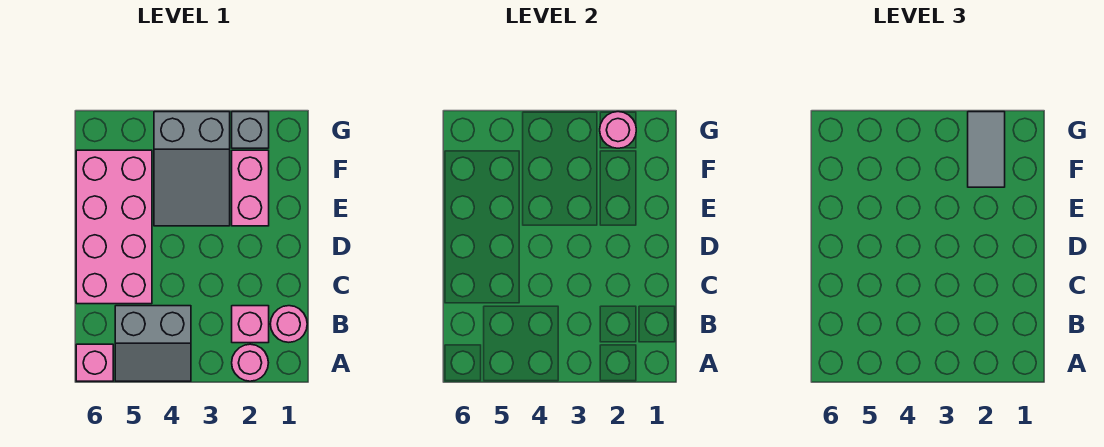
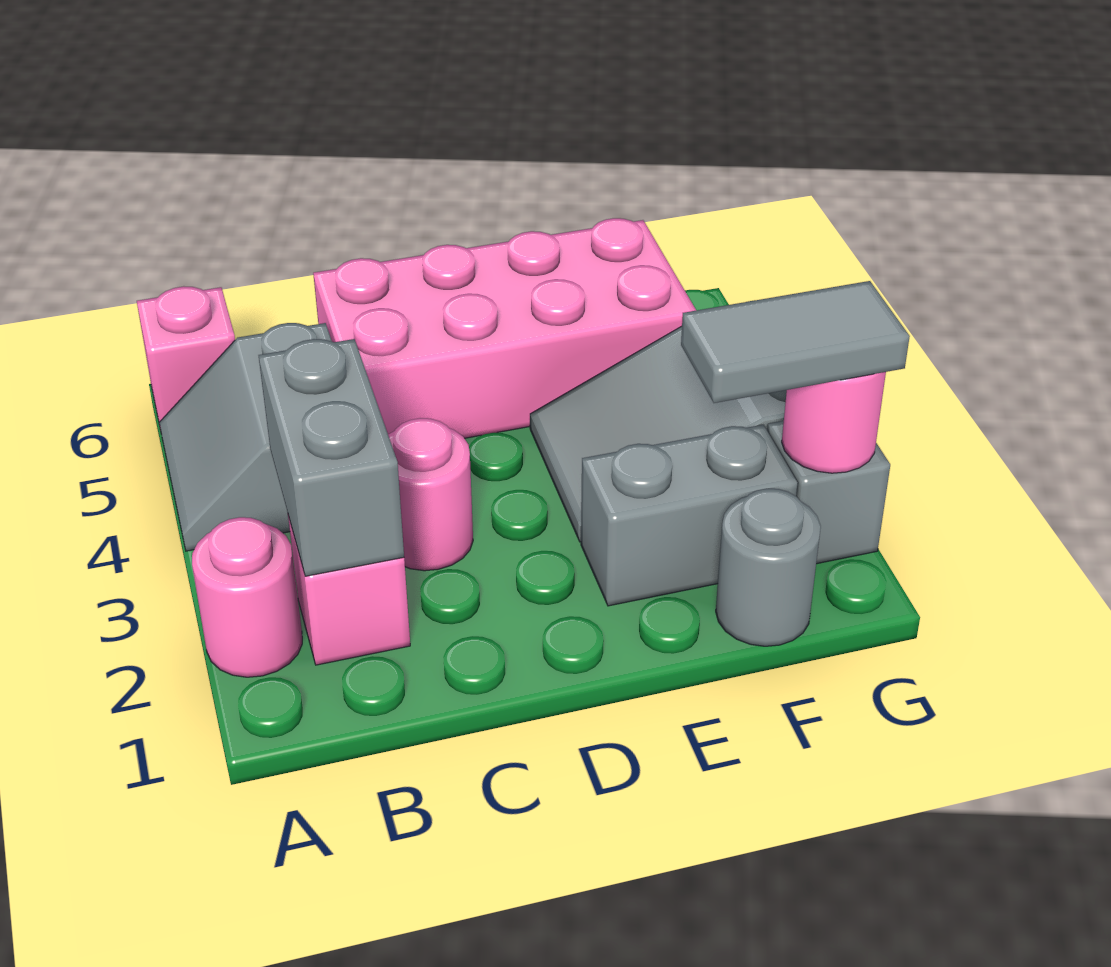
pink round brick B1 level 1 -> pink round brick C3 level 1
none -> grey brick B2:B3 level 2
pink brick E2:F2 level 1 -> grey brick E2:F2 level 1
none -> grey round brick F1 level 1

